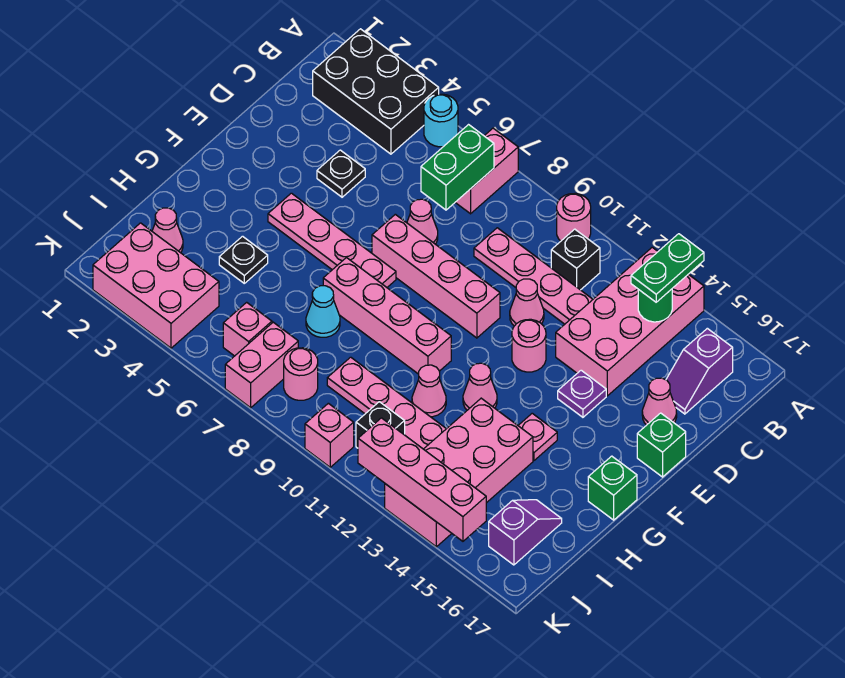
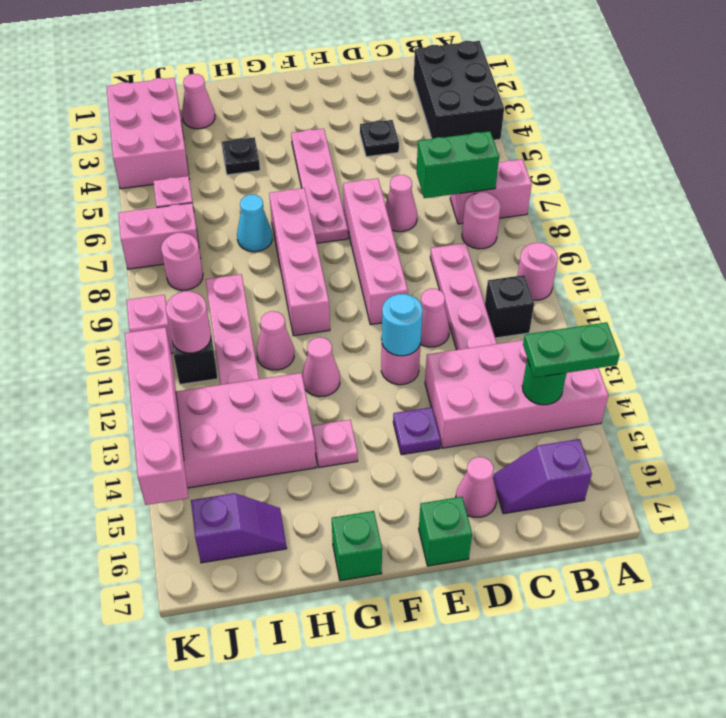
cyan round brick A5 level 1 -> cyan round brick E12 level 2
none -> pink round brick B8 level 1
none -> pink round brick J11 level 2

